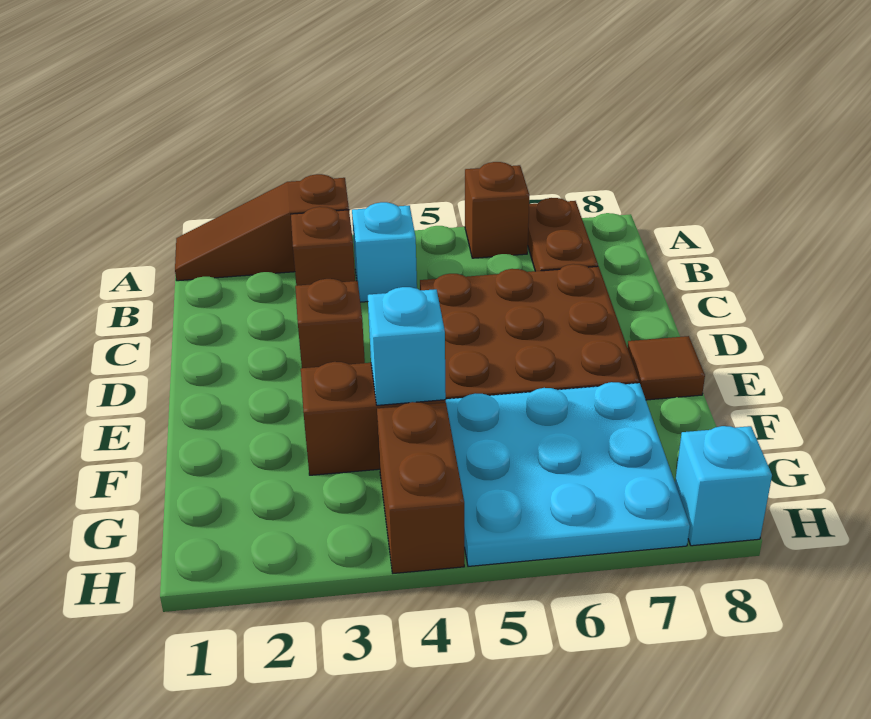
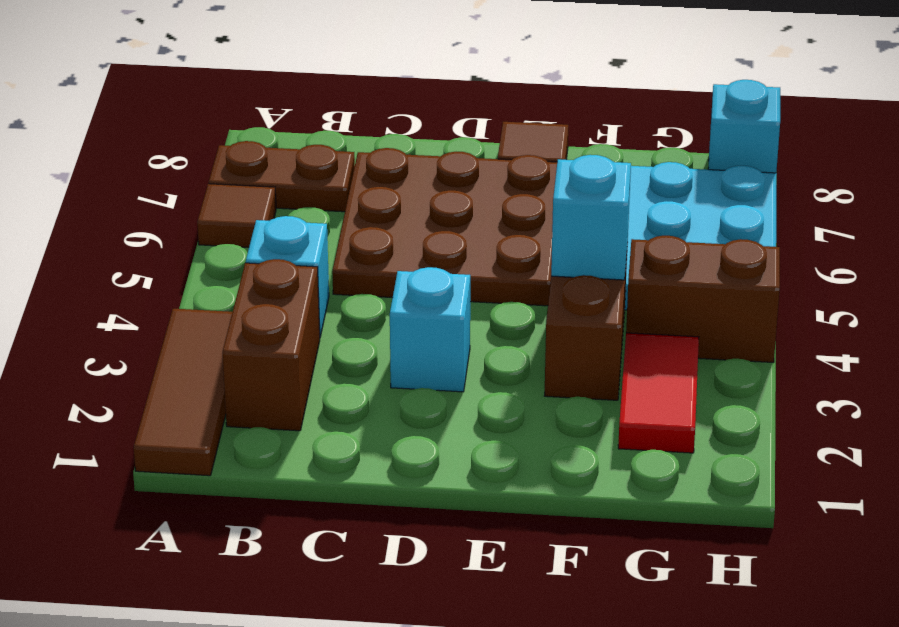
brown slope A1:A3 level 1 top 3 -> brown tile A1:A3 level 1
brown brick A6 level 1 -> brown tile A6 level 1
brown brick B3 level 1 -> brown brick B2:B3 level 1
brown brick D3 level 1 -> cyan brick D3 level 1
none -> red tile G2:G3 level 1

